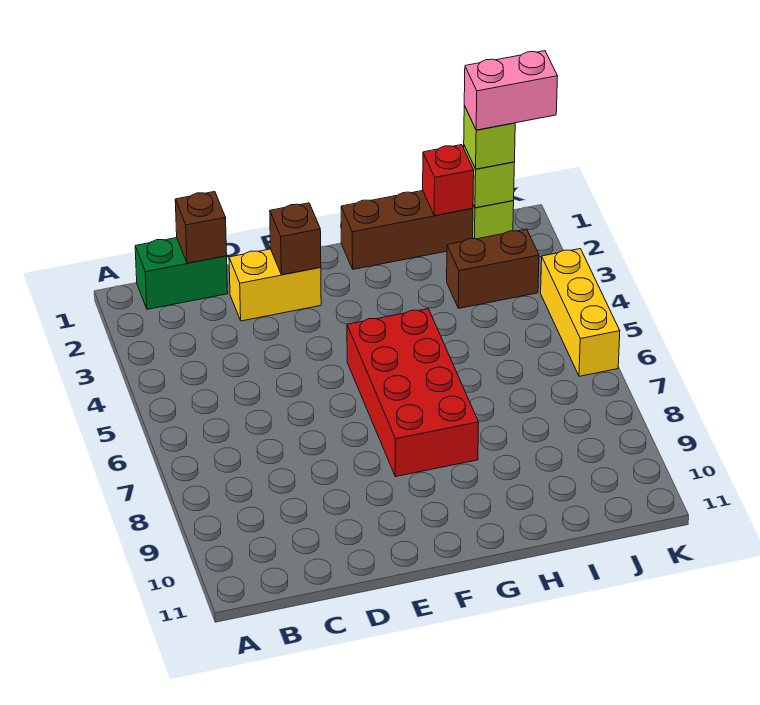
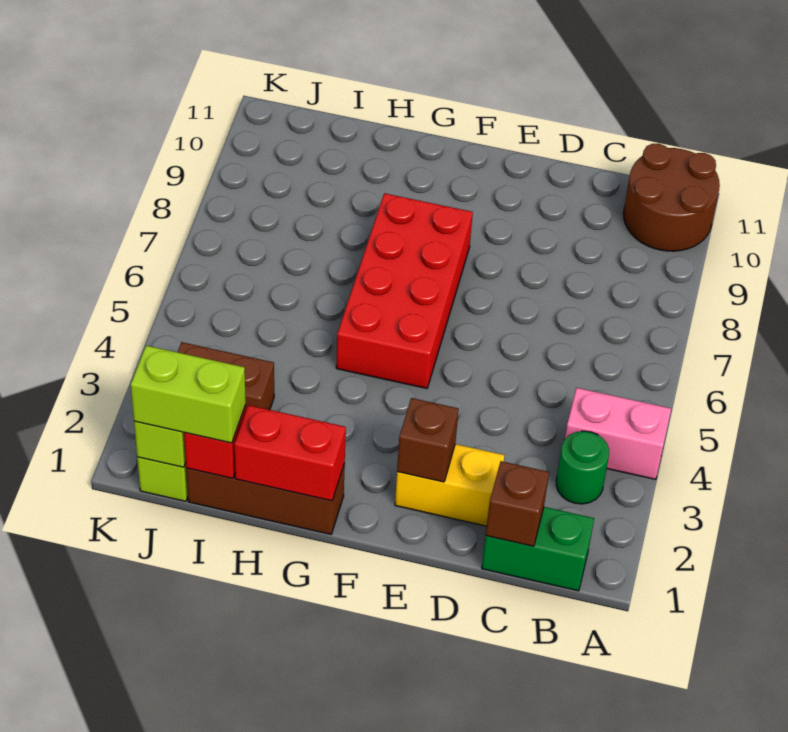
none -> brown round brick A10:B11 level 1
none -> green round brick B3 level 1
none -> red brick G1:H1 level 2
lime brick J1 level 3 -> lime brick I1:J1 level 3
pink brick J1:K1 level 4 -> pink brick A4:B4 level 1
yellow brick K4:K6 level 1 -> none

